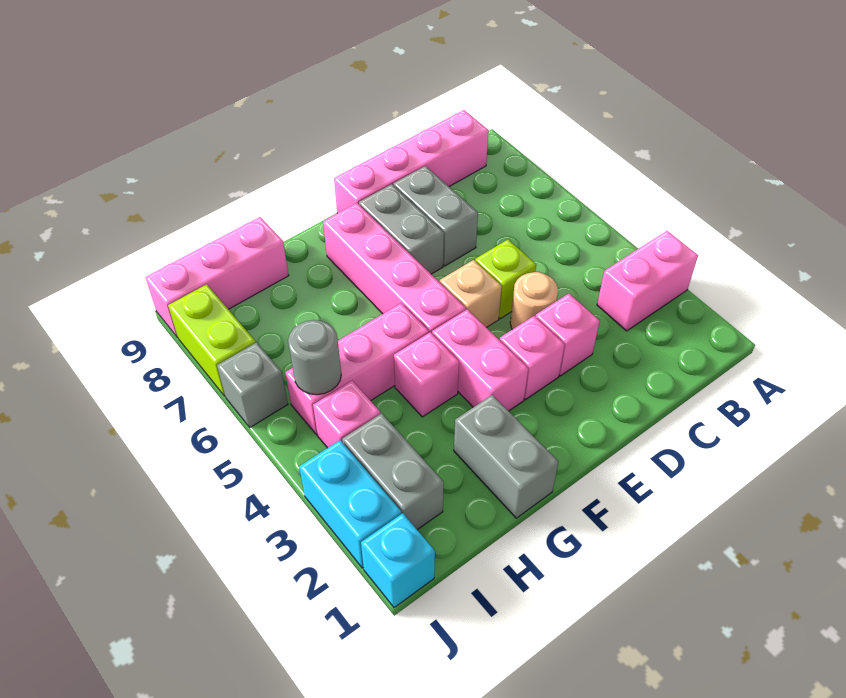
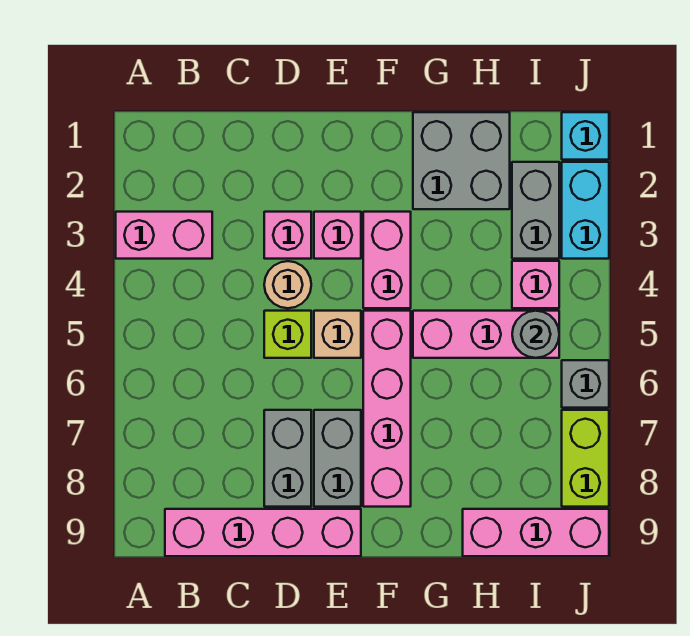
grey brick G1:G2 level 1 -> grey brick G1:H2 level 1
pink brick G4 level 1 -> none

